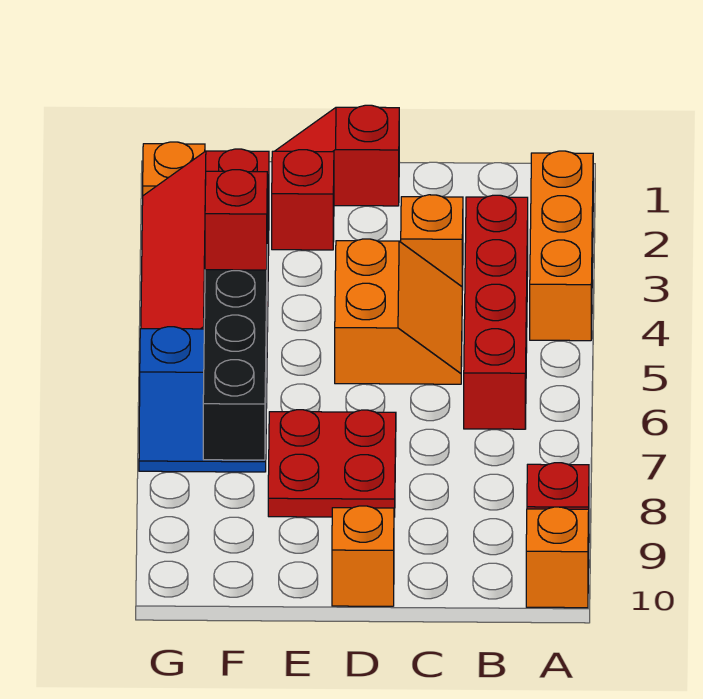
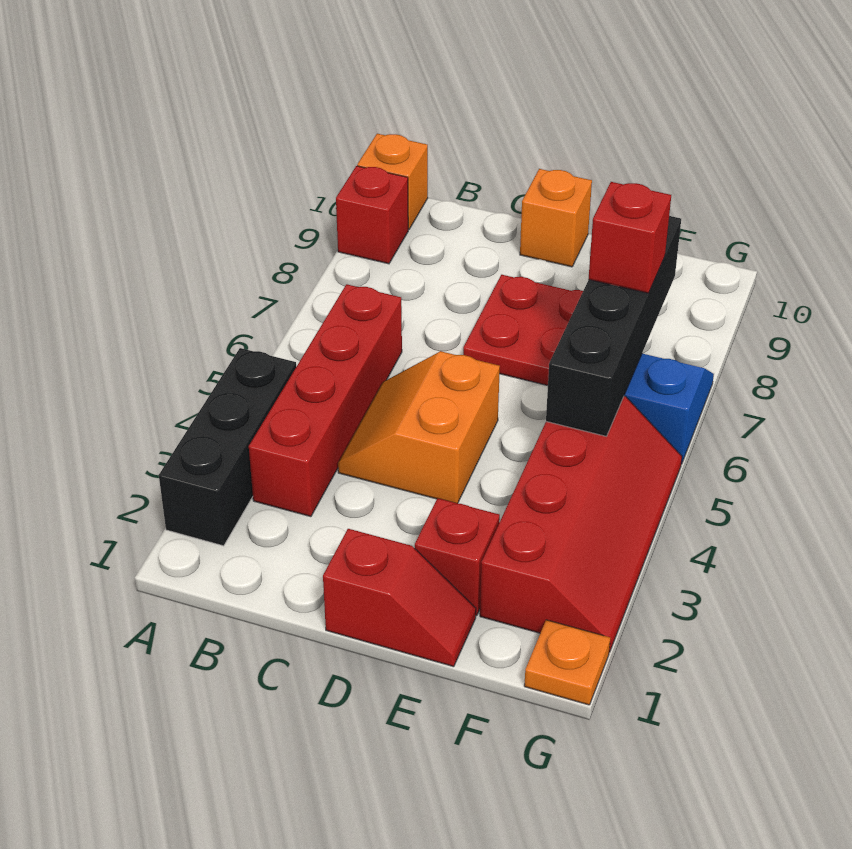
orange brick A2:A4 level 1 -> black brick A2:A4 level 1
orange brick C3 level 1 -> none
red brick F5 level 3 -> red brick F7 level 3

